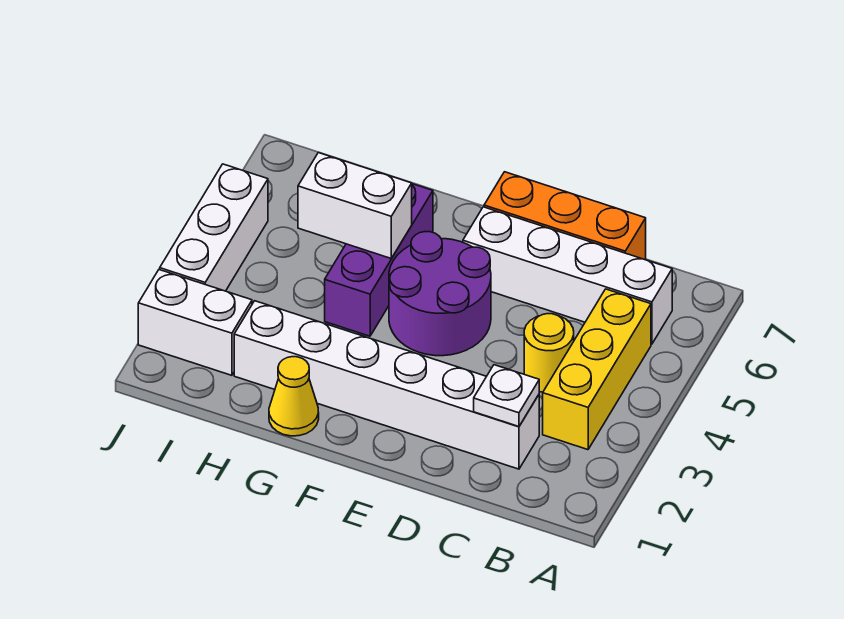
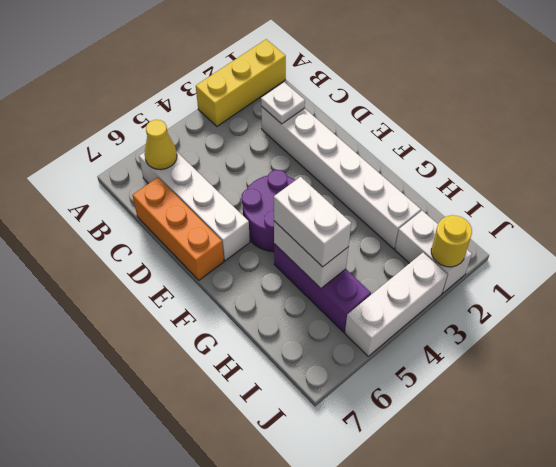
yellow brick B3:B5 level 1 -> yellow brick A1:A3 level 1
yellow round brick C4 level 1 -> yellow round brick J2 level 2
yellow cone G1 level 1 -> yellow cone B6 level 2
purple brick G4:G6 level 1 -> purple brick G5:I5 level 1
none -> white brick G5:H5 level 3

